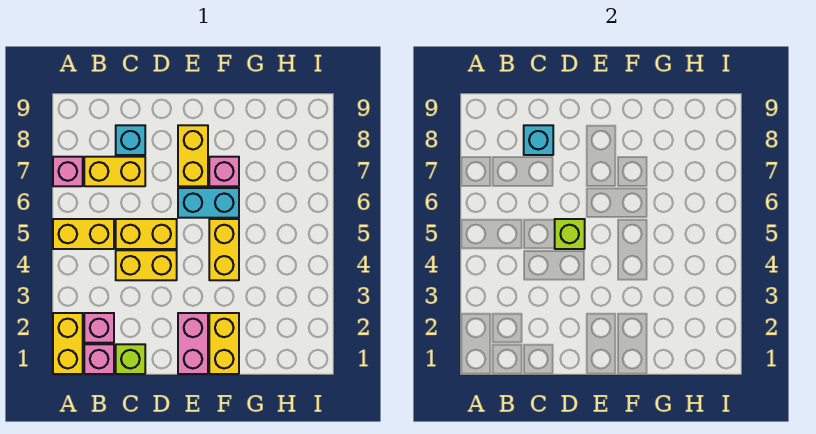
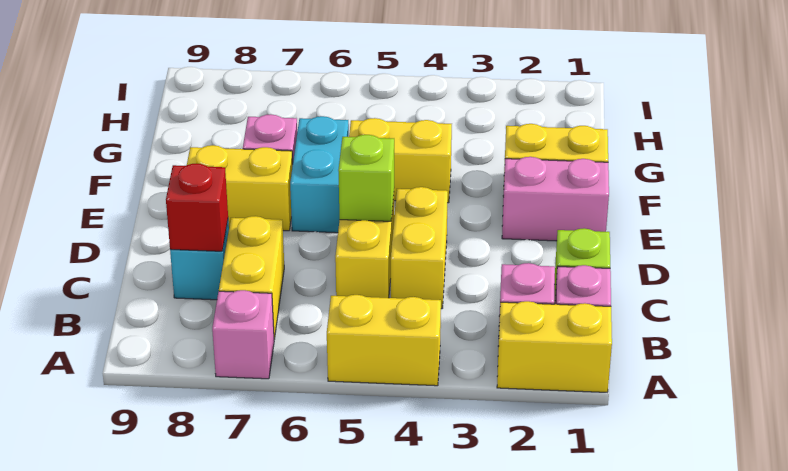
yellow brick A5:B5 level 1 -> yellow brick A4:A5 level 1
cyan brick C8 level 2 -> red brick C8 level 2

